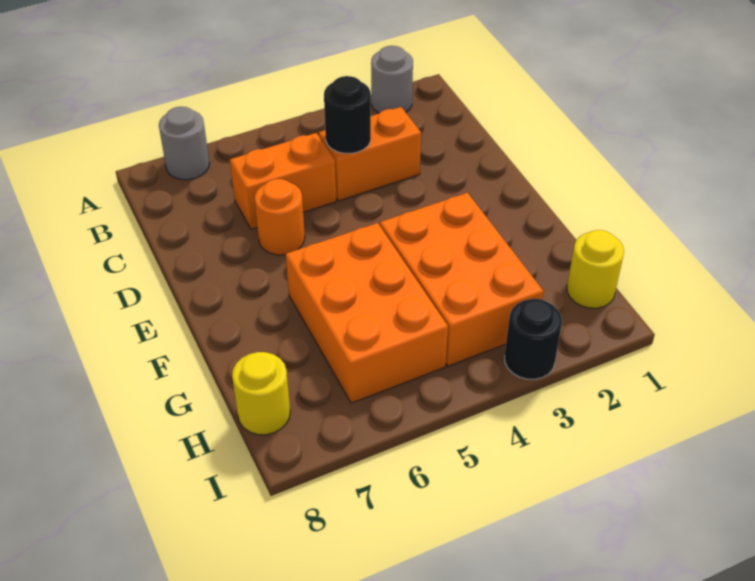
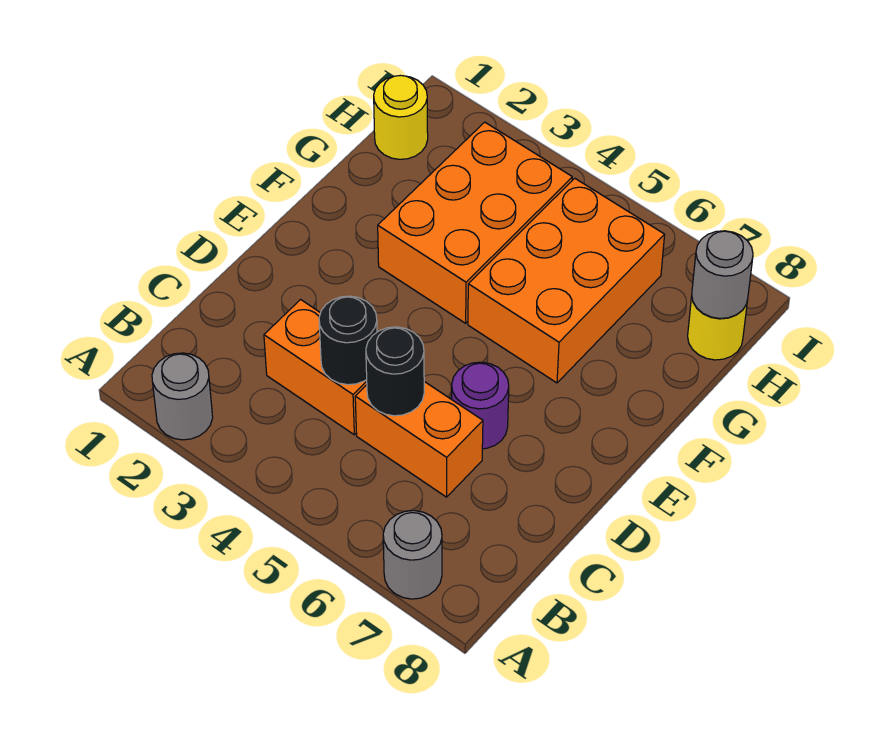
orange round brick D6 level 1 -> purple round brick D6 level 1
none -> grey round brick H8 level 2
black round brick I3 level 1 -> black round brick C5 level 2

